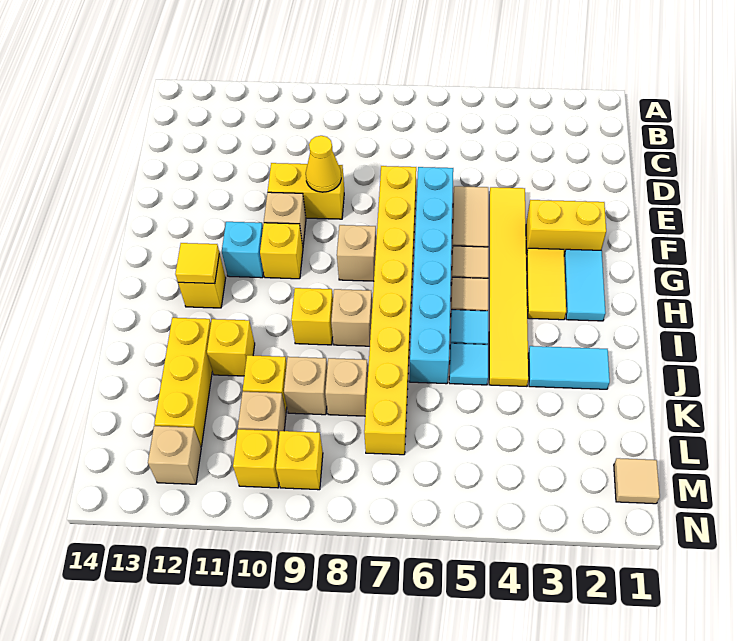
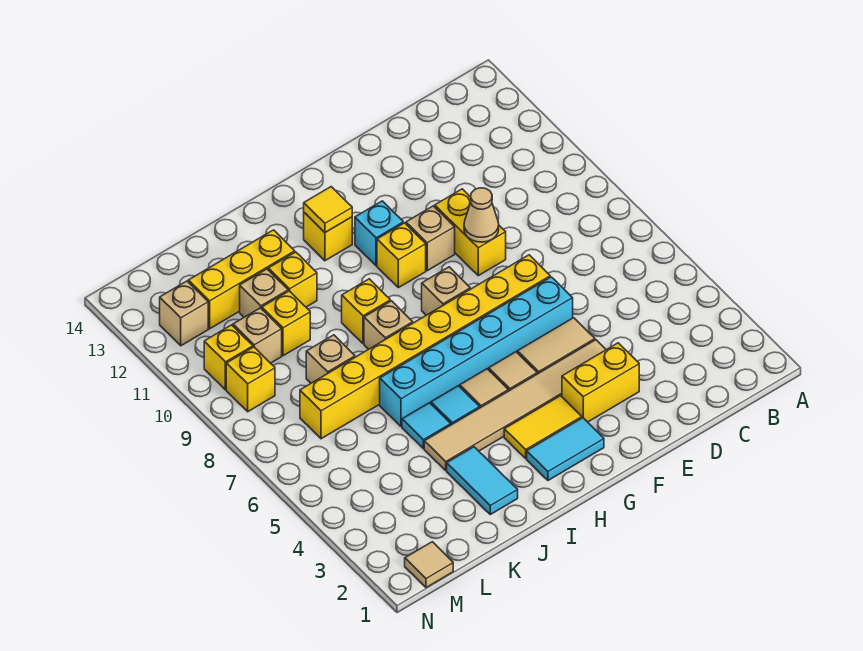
yellow tile E4:J4 level 1 -> tan tile E4:J4 level 1
yellow cone E9 level 2 -> tan cone E9 level 2
yellow brick F2:F3 level 1 -> yellow brick E3:F3 level 1
tan brick K9 level 1 -> tan brick K11 level 1

